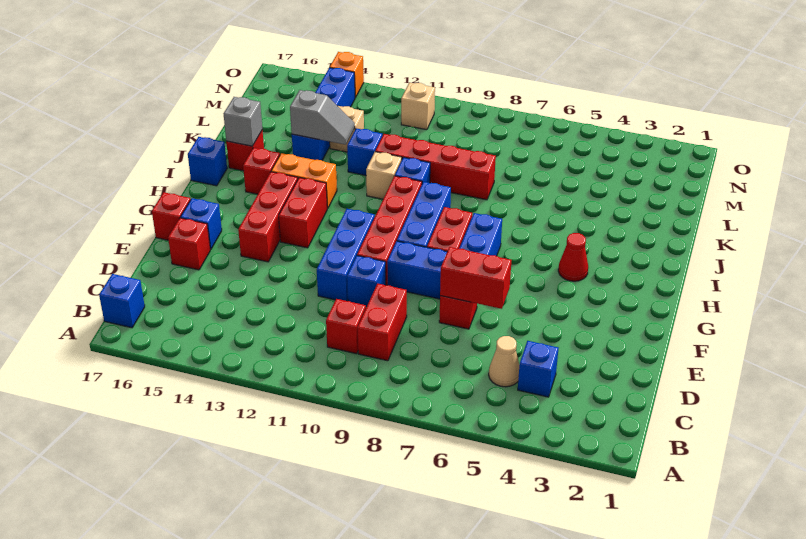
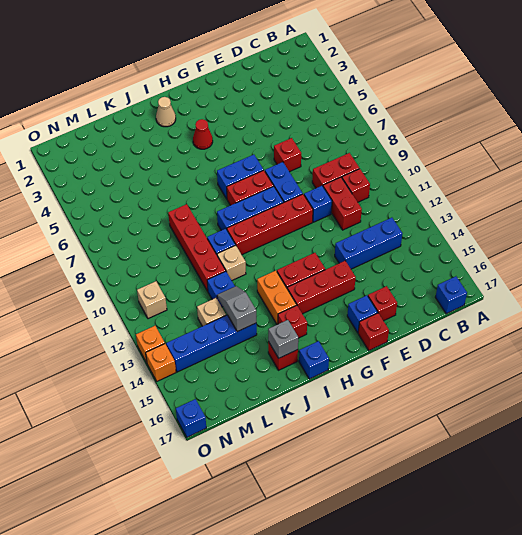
blue brick C4 level 1 -> blue brick O17 level 1
tan cone C5 level 1 -> tan cone I2 level 1
red brick E6:E7 level 2 -> red brick D10:D11 level 1
blue brick E11:G11 level 1 -> blue brick C13:E13 level 1
none -> orange brick O13 level 1

